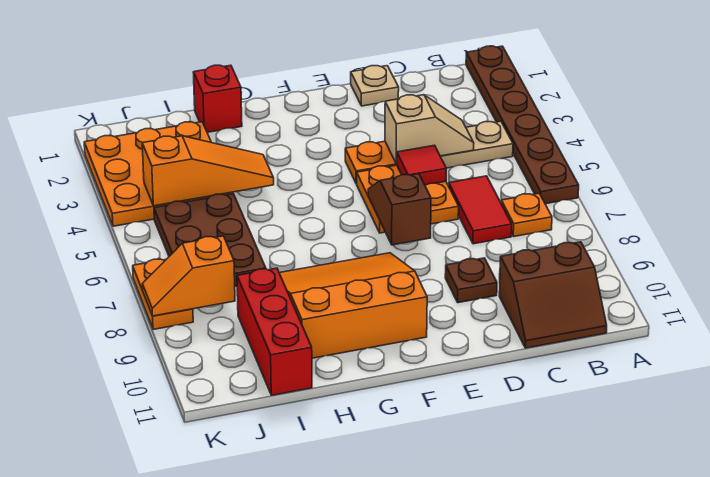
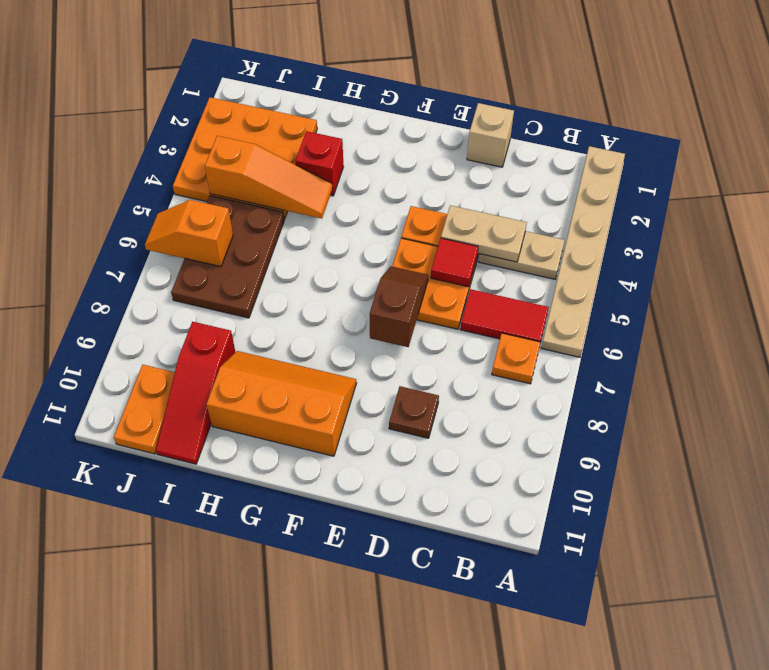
brown plate A1:A6 level 1 -> tan plate A1:A6 level 1
brown slope B10:C11 level 1 top 10 -> none
tan slope C4:D4 level 2 top D -> tan plate C4:D4 level 2
red tile C6:C7 level 1 -> red tile B6:C6 level 1
tan plate D1 level 1 -> tan brick D1 level 1
orange slope F8:H10 level 1 top 10 -> orange slope F9:H10 level 1 top 10
red brick H1 level 1 -> red brick H3 level 1
red brick I9:I11 level 1 -> red slope I9:I11 level 1 top 9
orange slope J8:K8 level 2 top J -> orange slope J6:K6 level 2 top J
orange plate K7:K8 level 1 -> orange plate J10:J11 level 1

